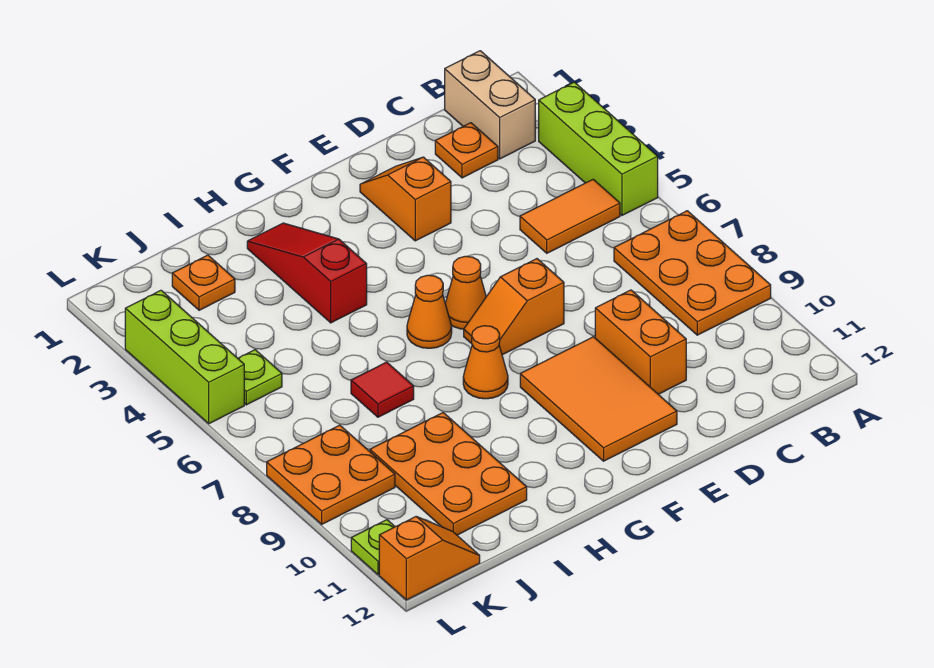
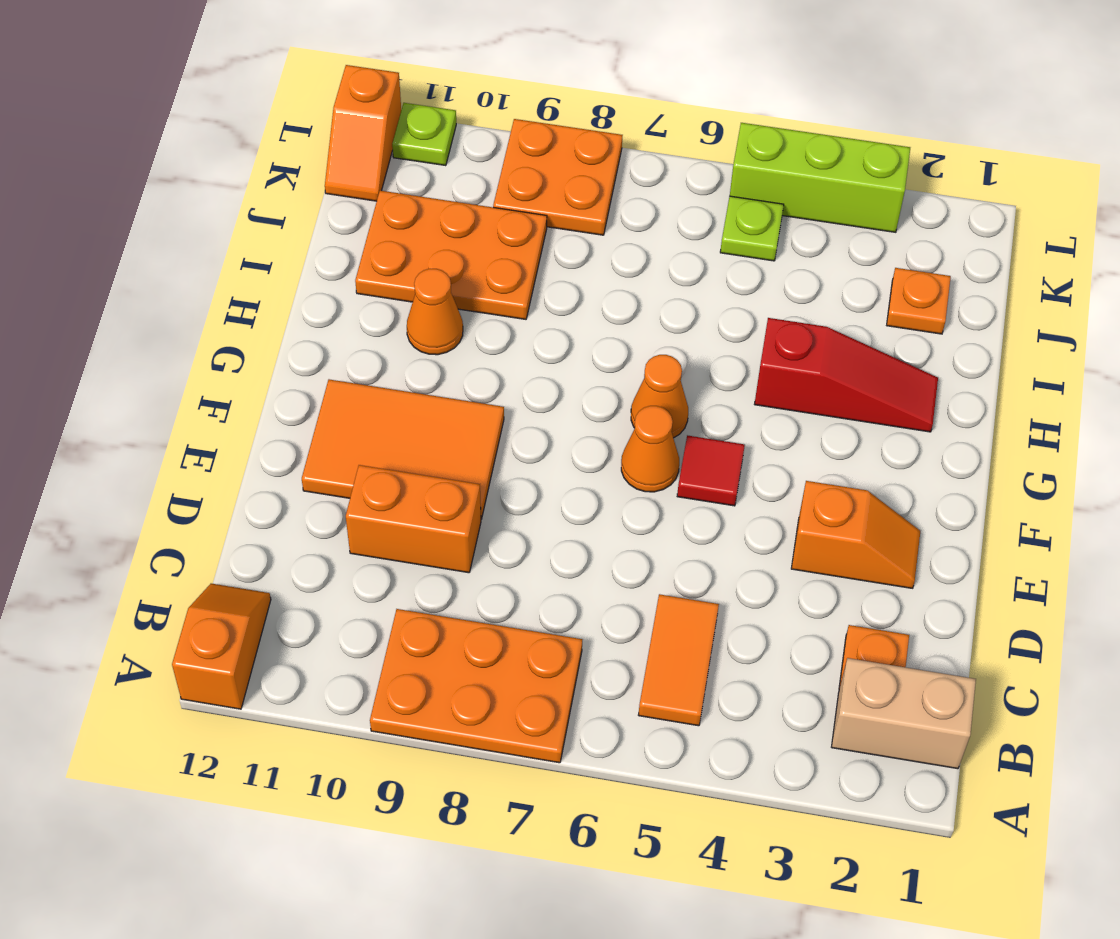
lime brick A3:A5 level 1 -> none
orange slope E7:F7 level 1 top E -> orange slope A12:B12 level 1 top A
orange cone G8 level 1 -> orange cone H10 level 1
red tile I7 level 1 -> red tile F5 level 1

